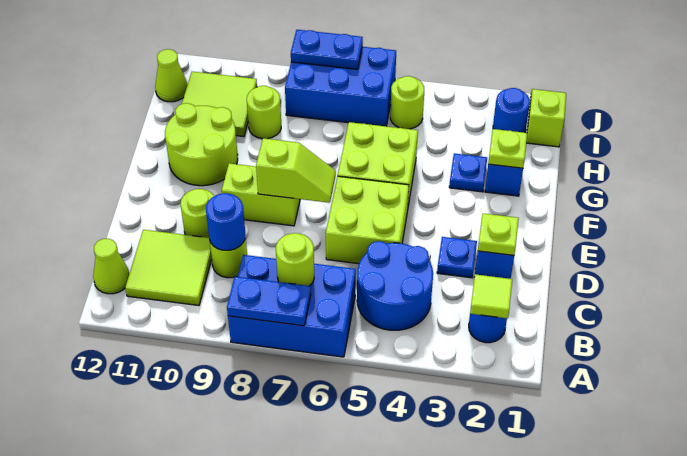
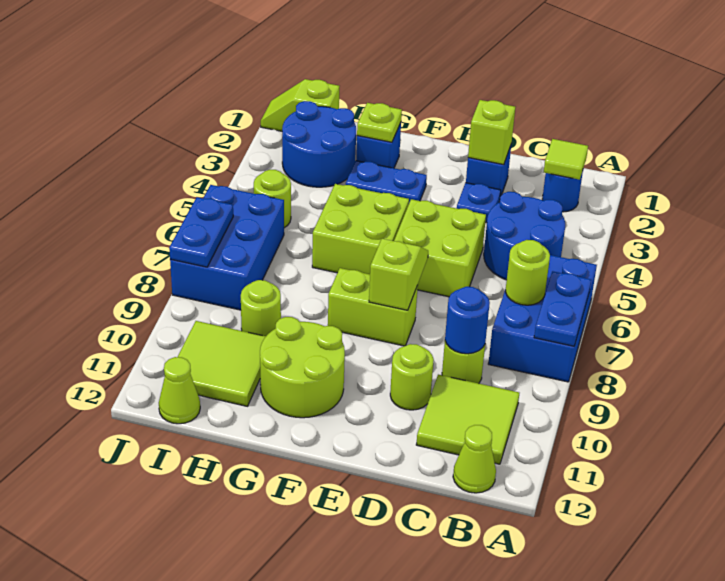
lime plate D2 level 2 -> lime brick D2 level 2
lime brick E8:E9 level 1 -> lime brick E8:F8 level 1
blue plate G3 level 1 -> blue plate F3:G3 level 1
blue round brick I2 level 1 -> blue round brick H2:I3 level 1

